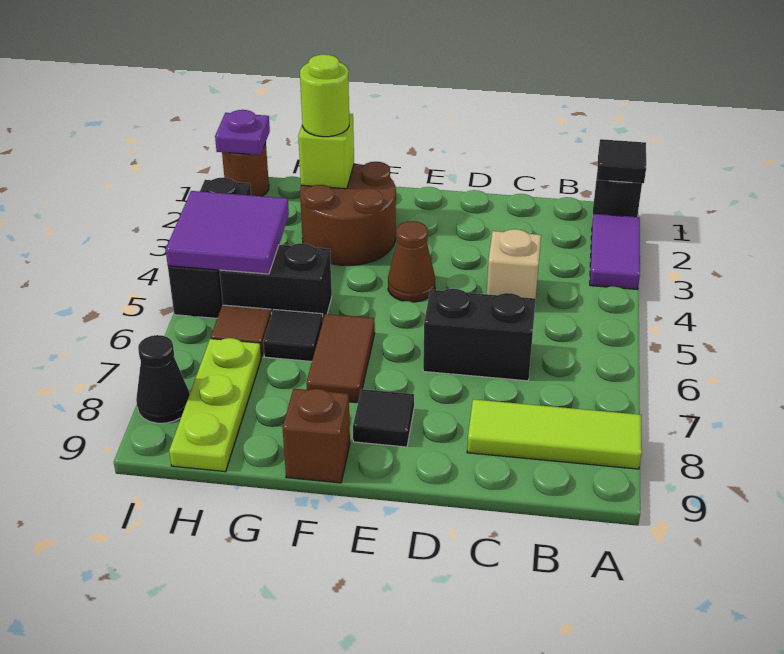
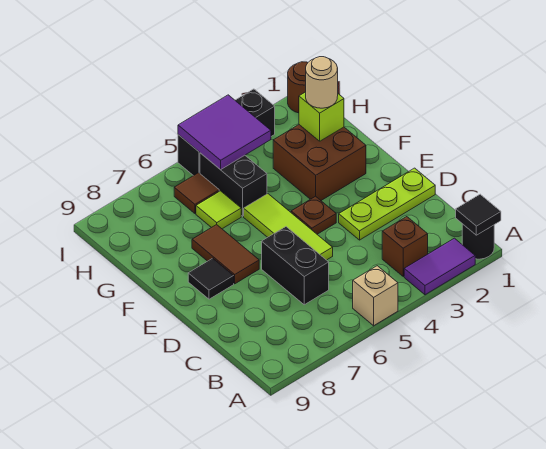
lime tile A8:C8 level 1 -> lime tile D5:F5 level 1
tan brick C4 level 1 -> tan brick A5 level 1
brown cone E4 level 1 -> brown plate E4 level 1
brown round brick F2:G3 level 1 -> brown brick F2:G3 level 1
brown tile F6:F7 level 1 -> brown tile E7:F7 level 1
brown brick F9 level 1 -> brown brick B3 level 1
lime round brick G2 level 3 -> tan round brick G2 level 3
black tile G6 level 1 -> lime tile G6 level 1
lime plate H7:H9 level 1 -> lime plate D1:D3 level 1
purple plate I1 level 2 -> none
black cone I8 level 1 -> none

